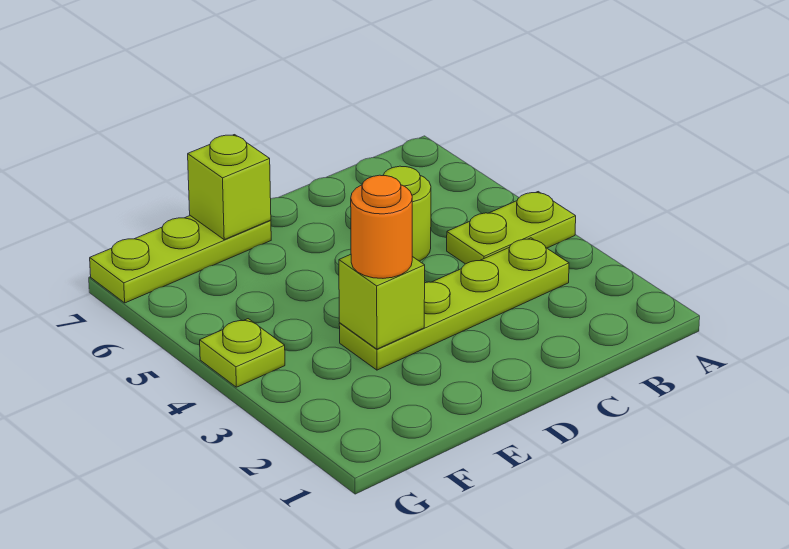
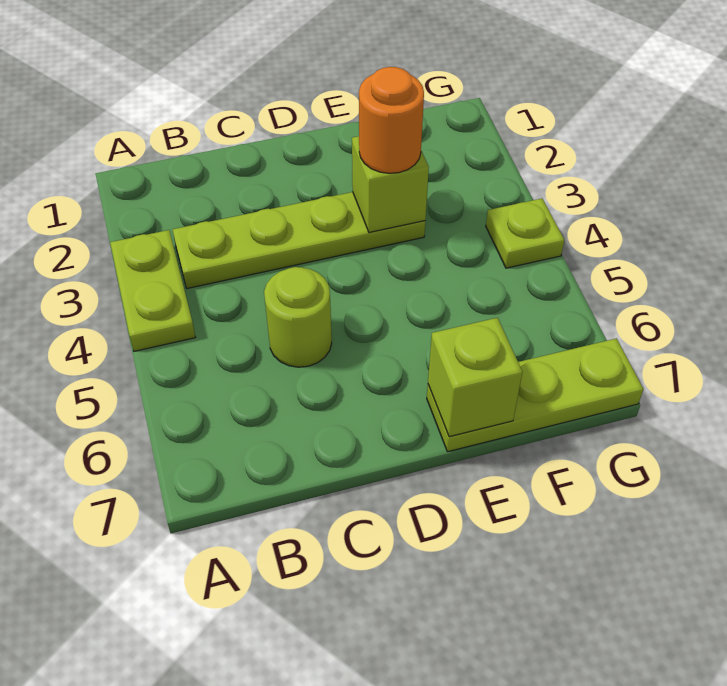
lime plate A4:B4 level 1 -> lime plate A3:A4 level 1

